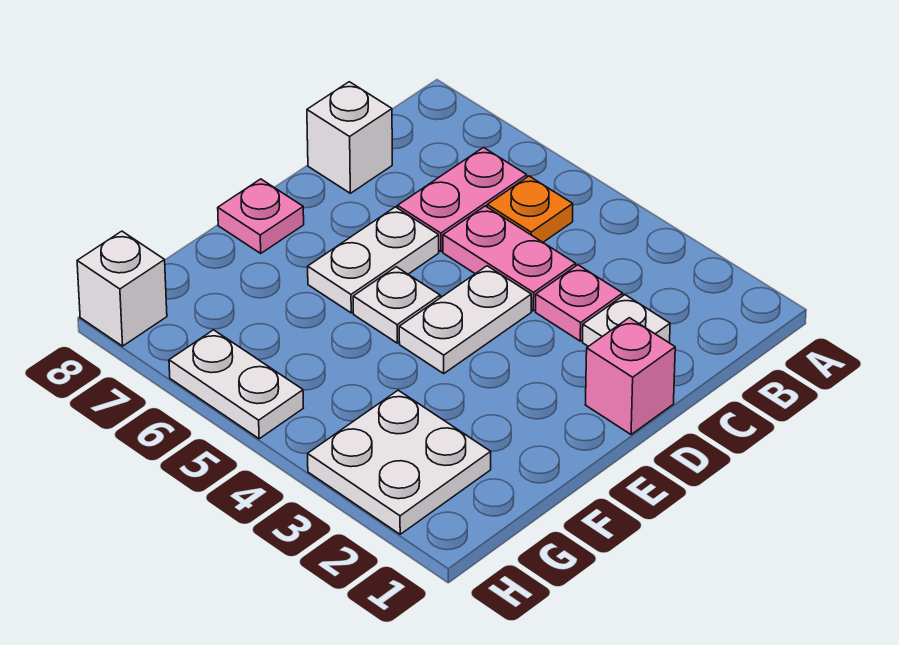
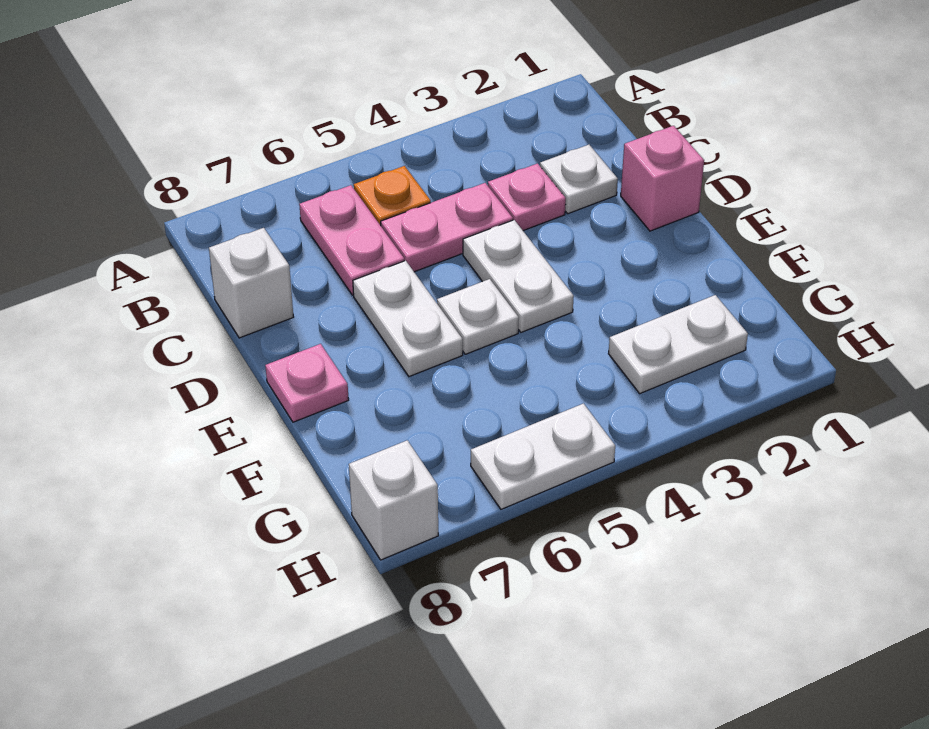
white plate G2:H3 level 1 -> white plate G2:G3 level 1

